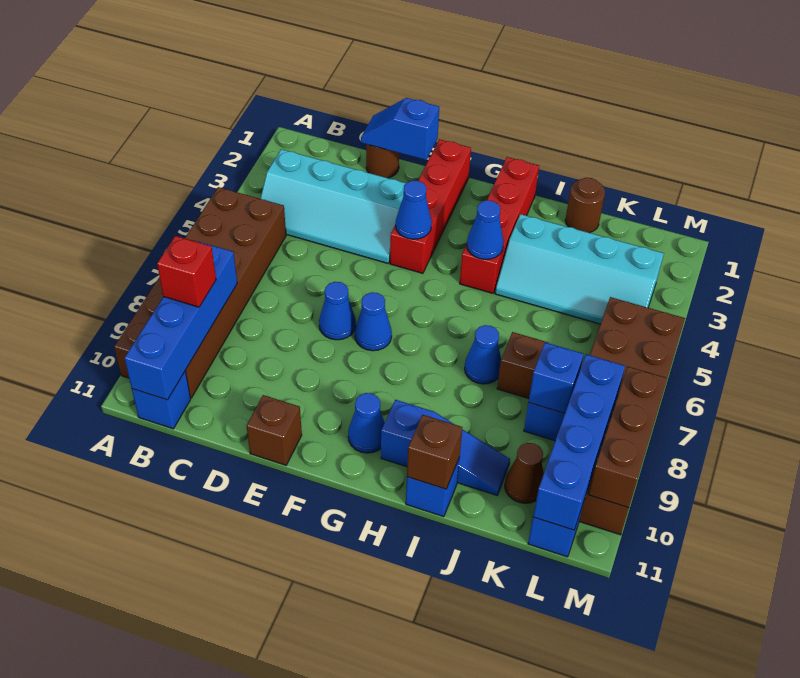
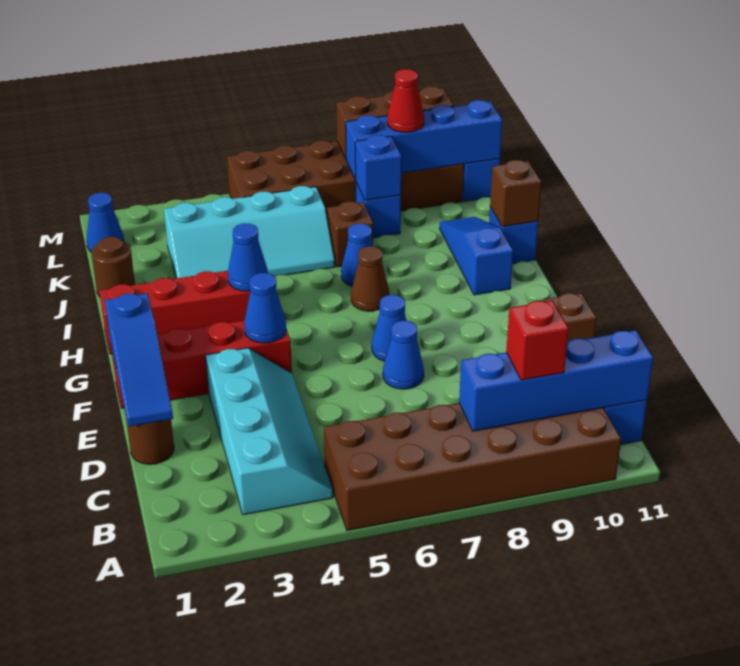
blue slope D1:E1 level 2 top E -> blue slope D1:F1 level 2 top F
blue cone G10 level 1 -> blue cone L1 level 1
cyan slope I3:L4 level 1 top 3 -> cyan slope J3:K6 level 1 top K
brown cone K10 level 1 -> brown cone H7 level 1
none -> red cone L9 level 3

